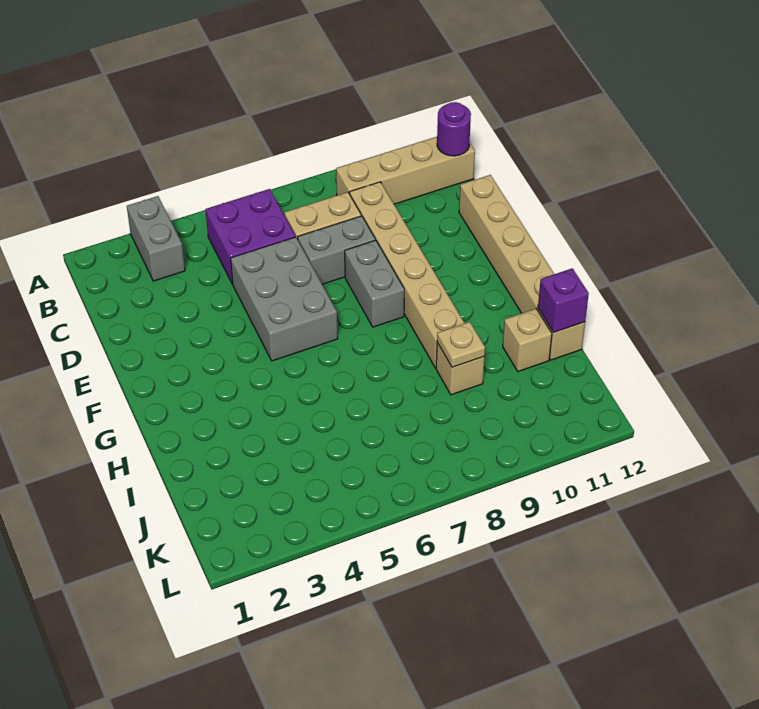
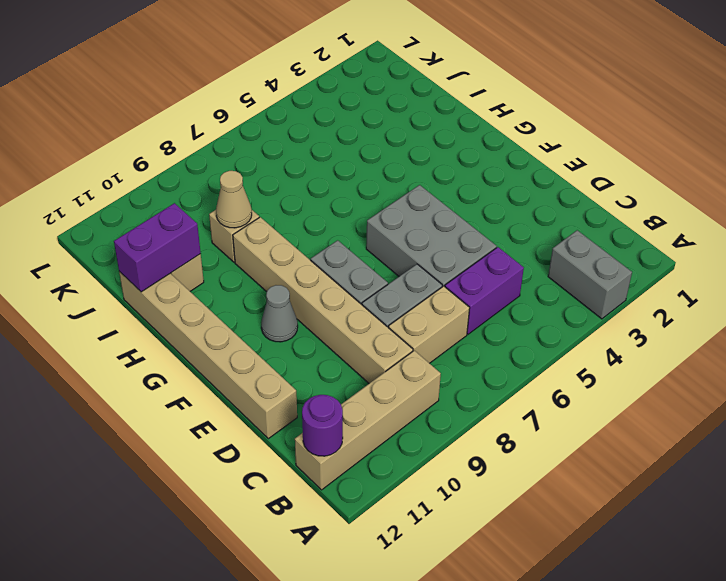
purple brick B5:C6 level 1 -> purple brick C5:C6 level 1
none -> grey cone F10 level 1
tan plate I9 level 2 -> tan cone I9 level 2
purple brick I12 level 2 -> purple brick I11:I12 level 2

